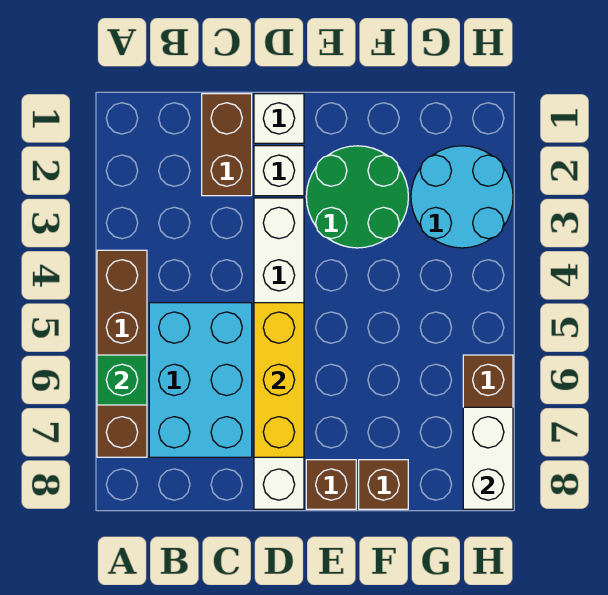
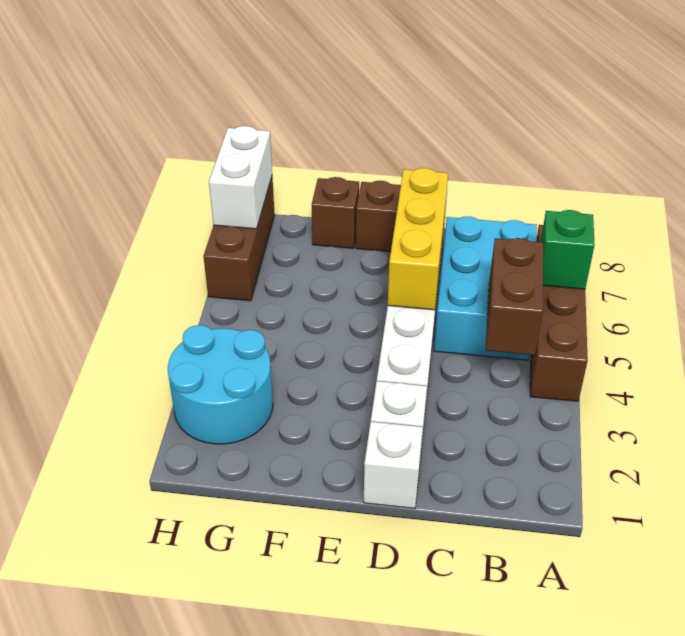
brown brick C1:C2 level 1 -> brown brick B4:B5 level 2
green round brick E2:F3 level 1 -> none

